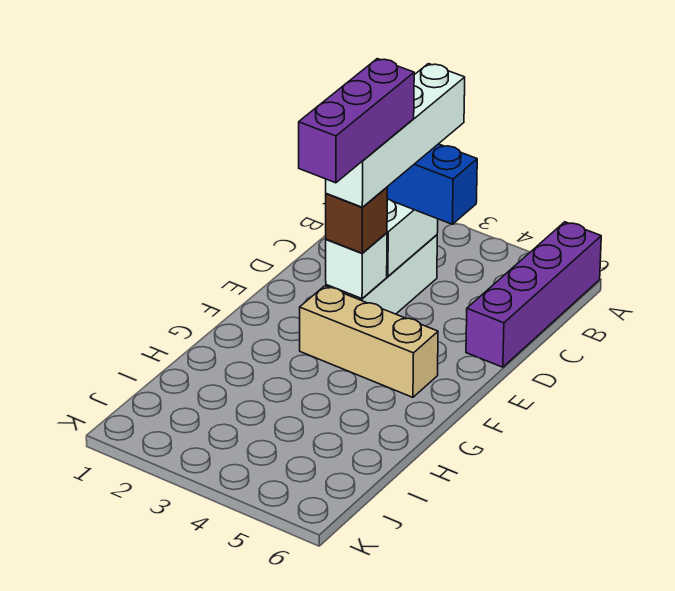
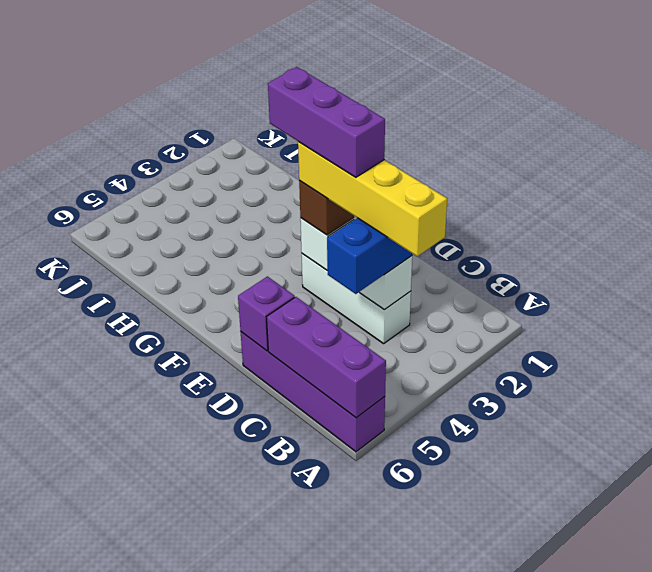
none -> purple brick A6:C6 level 2
white brick B3:E3 level 4 -> yellow brick B3:E3 level 4
none -> purple brick D6 level 2
tan brick F3:F5 level 1 -> none

